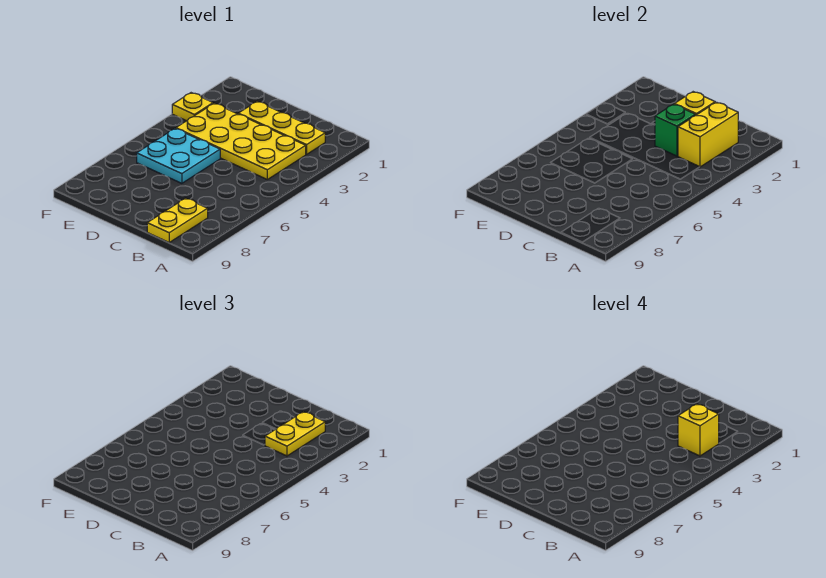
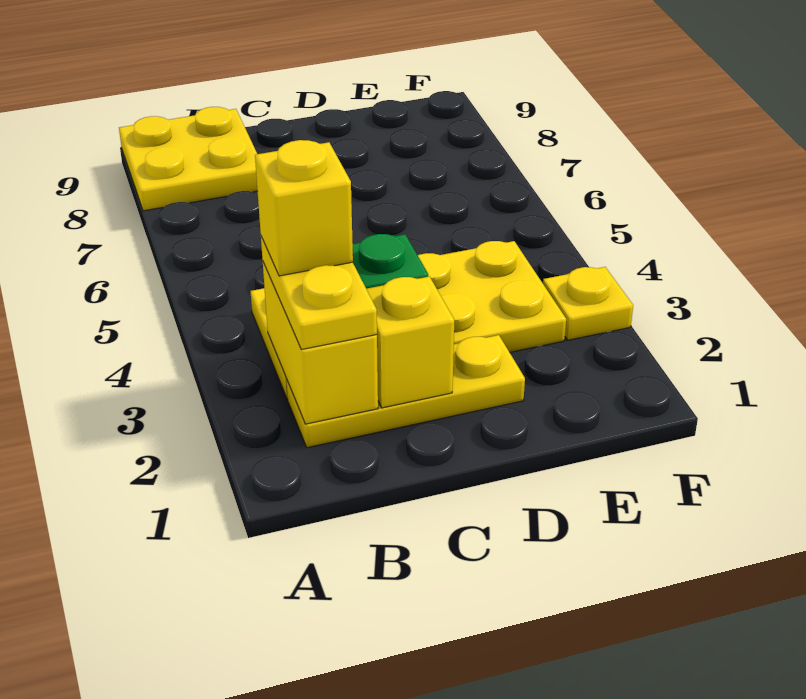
yellow plate B8:B9 level 1 -> yellow plate A8:B9 level 1
cyan plate D5:E6 level 1 -> none

